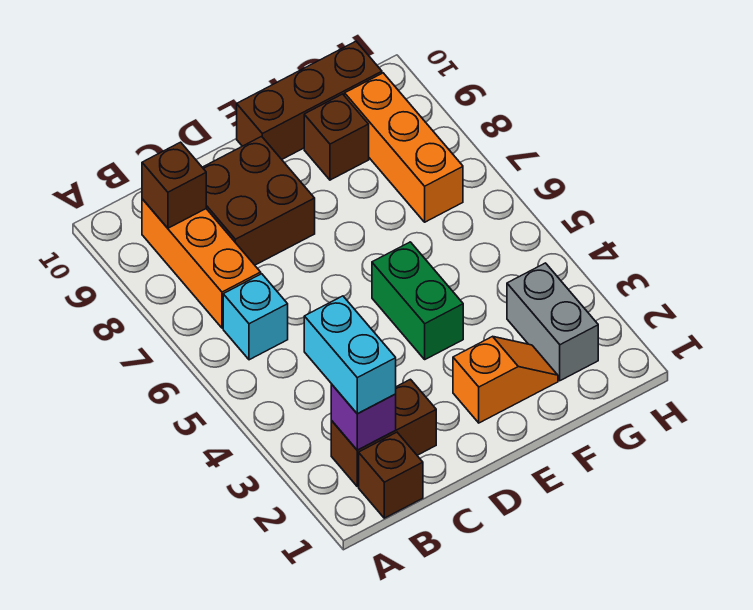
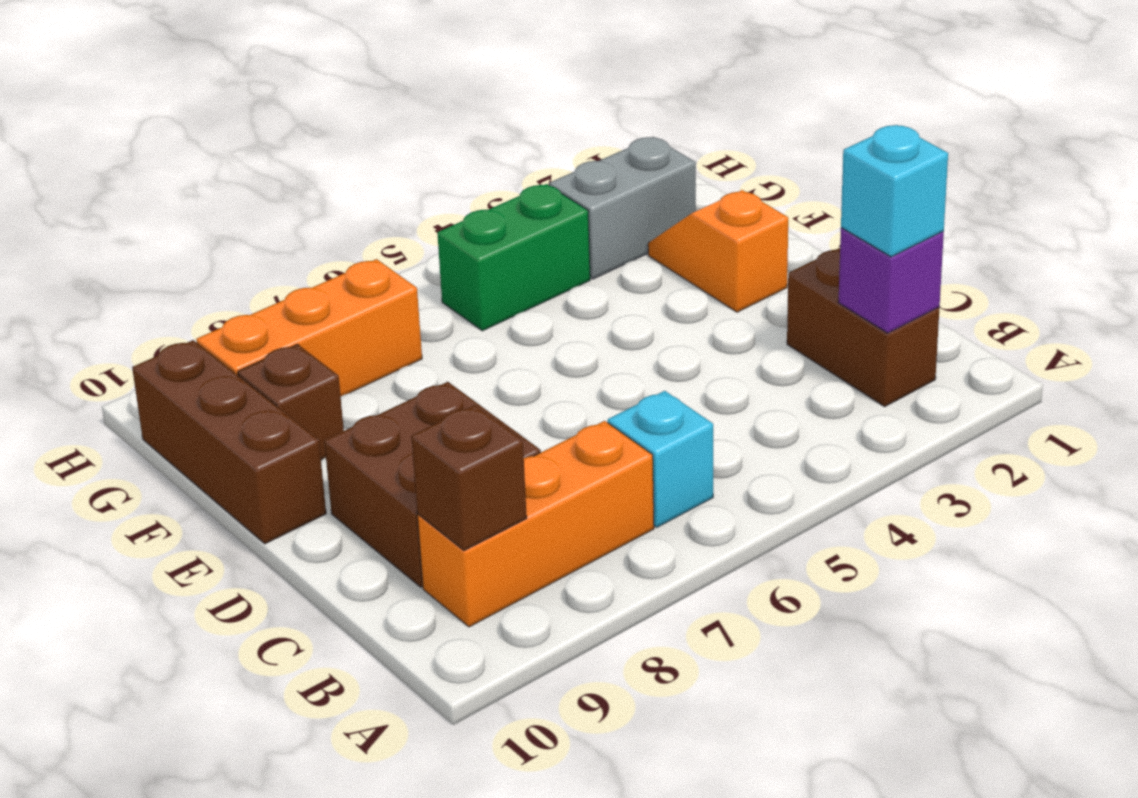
brown brick B1 level 1 -> none
cyan brick B2:B3 level 3 -> cyan brick B2 level 3
green brick E4:E5 level 1 -> green brick G4:G5 level 1

